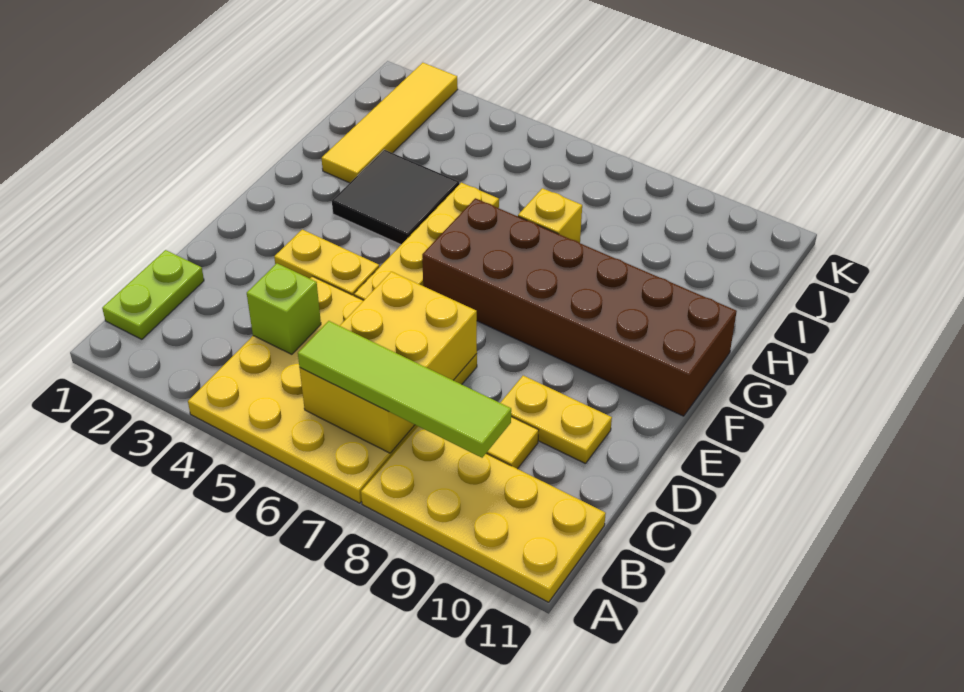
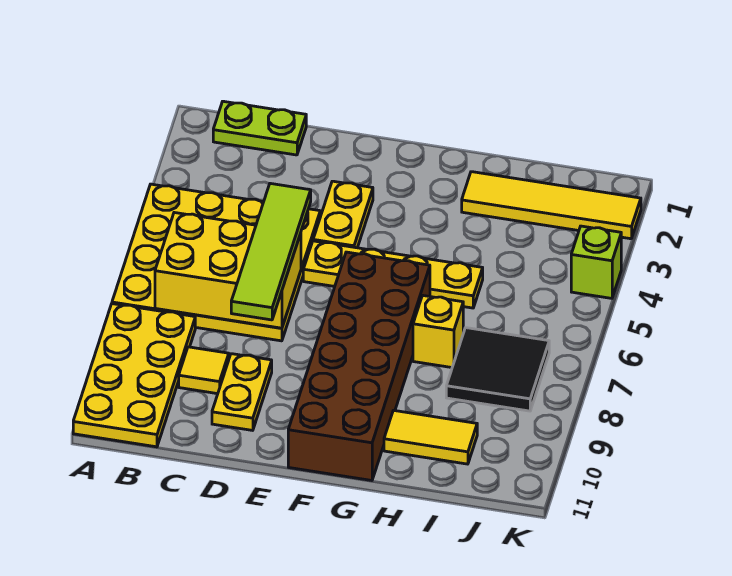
lime tile B6:B9 level 3 -> lime tile D5:D8 level 3
lime brick C4 level 2 -> lime brick K4 level 1
black tile G3:H4 level 1 -> black tile I7:J8 level 1
none -> yellow tile H10:I10 level 1

